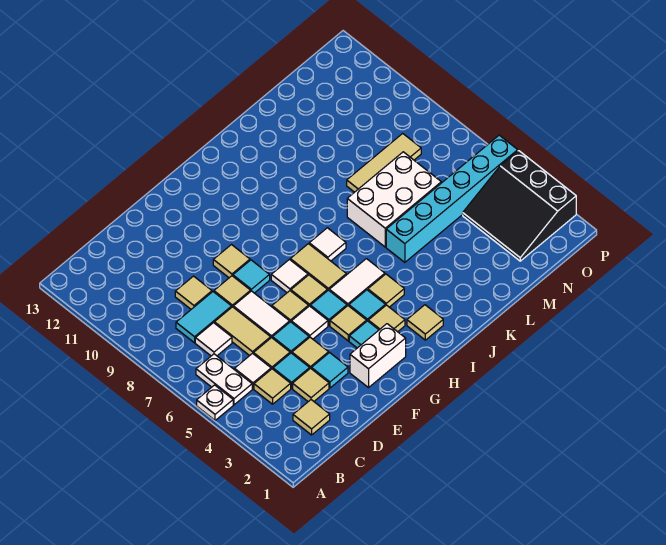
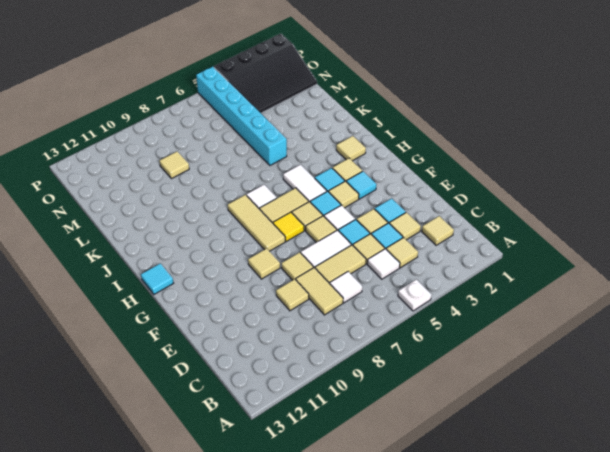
white plate B5:B6 level 1 -> none
cyan tile C8:D8 level 1 -> tan tile C8:D8 level 1
white brick F2:G2 level 1 -> none
cyan tile F8 level 1 -> cyan tile H13 level 1
white tile G7 level 1 -> yellow tile G7 level 1
tan tile I4 level 1 -> tan tile M9 level 1
white brick K6:M7 level 1 -> none
tan tile L8:N8 level 1 -> tan tile G8:I8 level 1
black slope N2:P4 level 1 top P -> black slope N1:P4 level 1 top P

